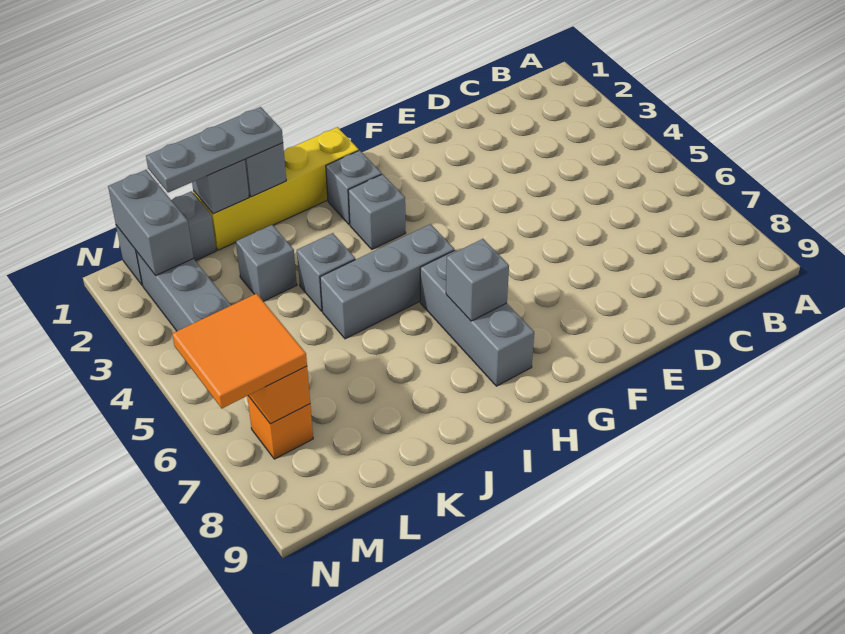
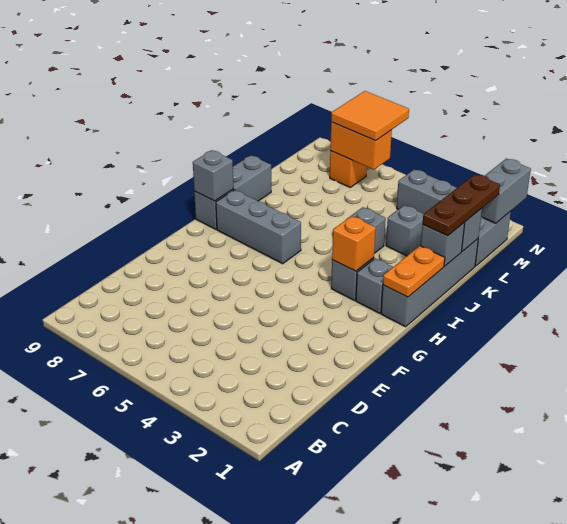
yellow brick H1:K1 level 1 -> grey brick H1:K1 level 1
none -> orange plate H1:I1 level 2
none -> orange brick H3 level 2
grey brick H5:J5 level 1 -> grey brick H9:J9 level 1
grey brick H7 level 2 -> grey brick H9 level 2
grey plate J1:L1 level 3 -> brown plate J1:L1 level 3
grey brick M1:M2 level 2 -> grey brick M1:N1 level 2

